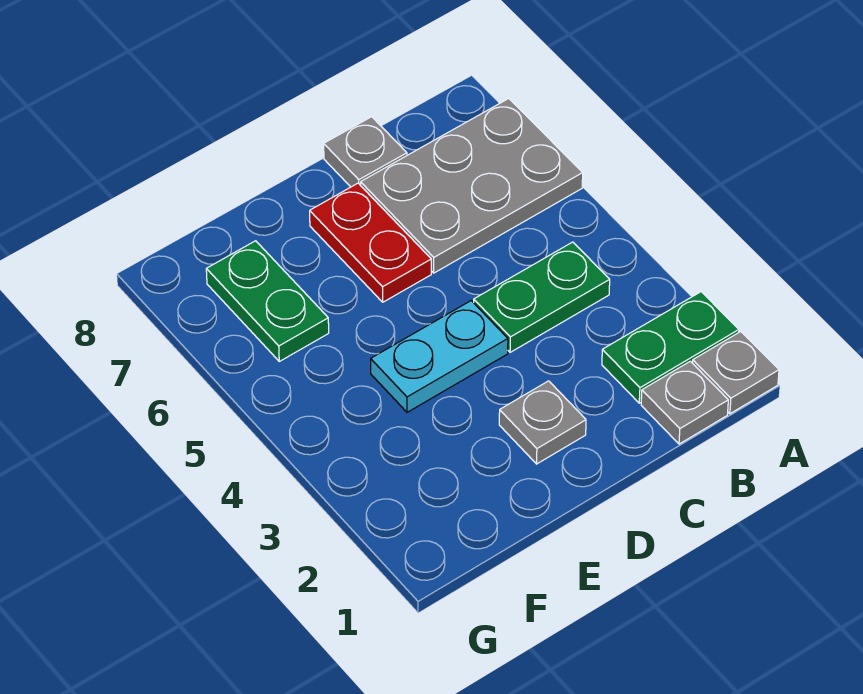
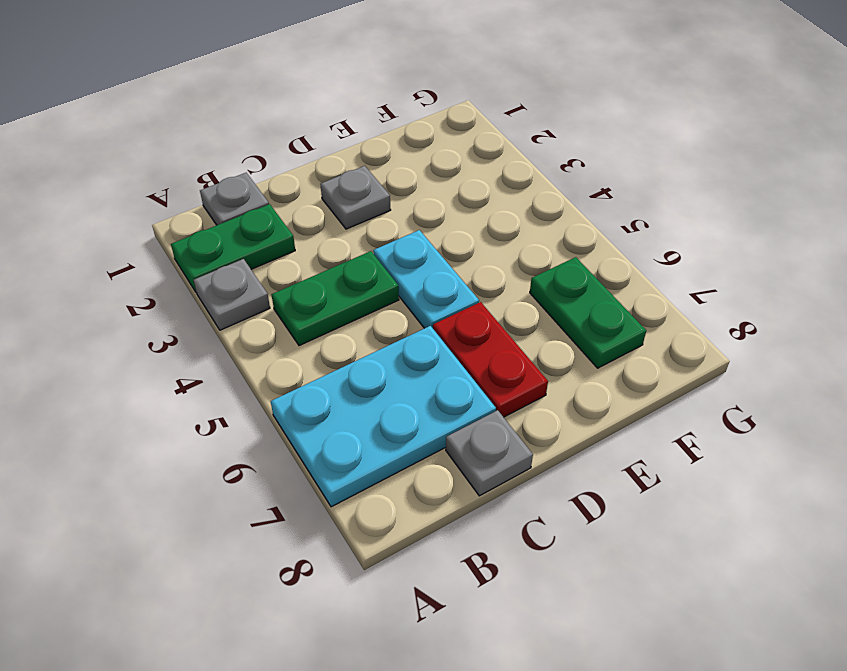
grey plate A1 level 1 -> grey plate A3 level 1
grey plate A6:C7 level 1 -> cyan plate A6:C7 level 1
cyan plate D4:E4 level 1 -> cyan plate D4:D5 level 1

